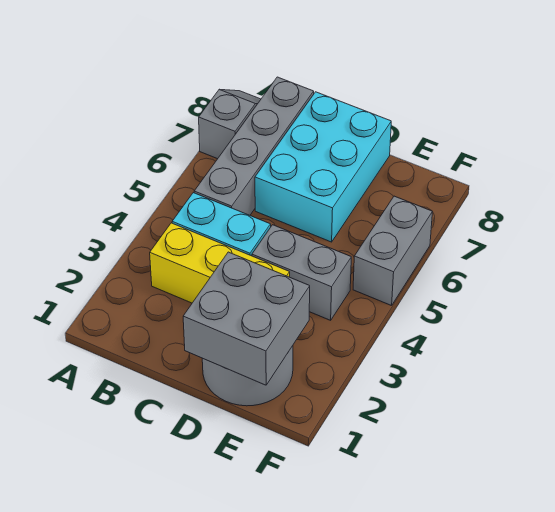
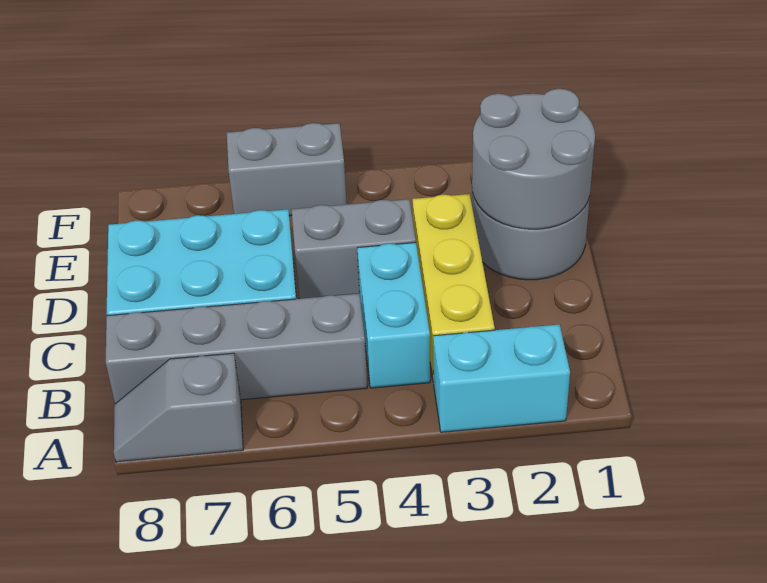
none -> cyan brick A2:A3 level 1
grey brick D1:E2 level 2 -> grey round brick D1:E2 level 2
grey brick D4:E4 level 1 -> grey brick D4:D5 level 1

